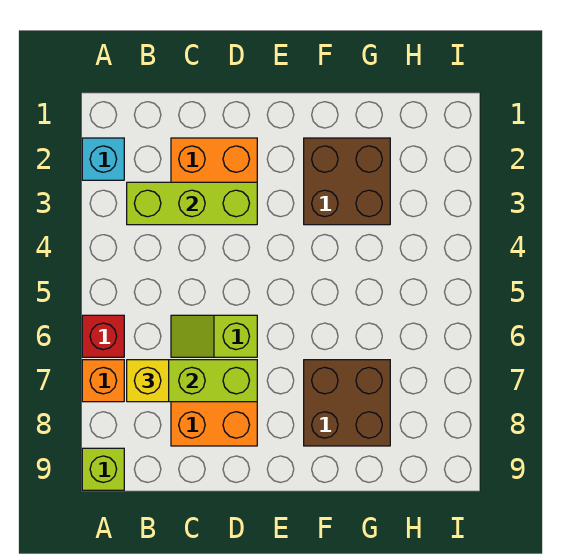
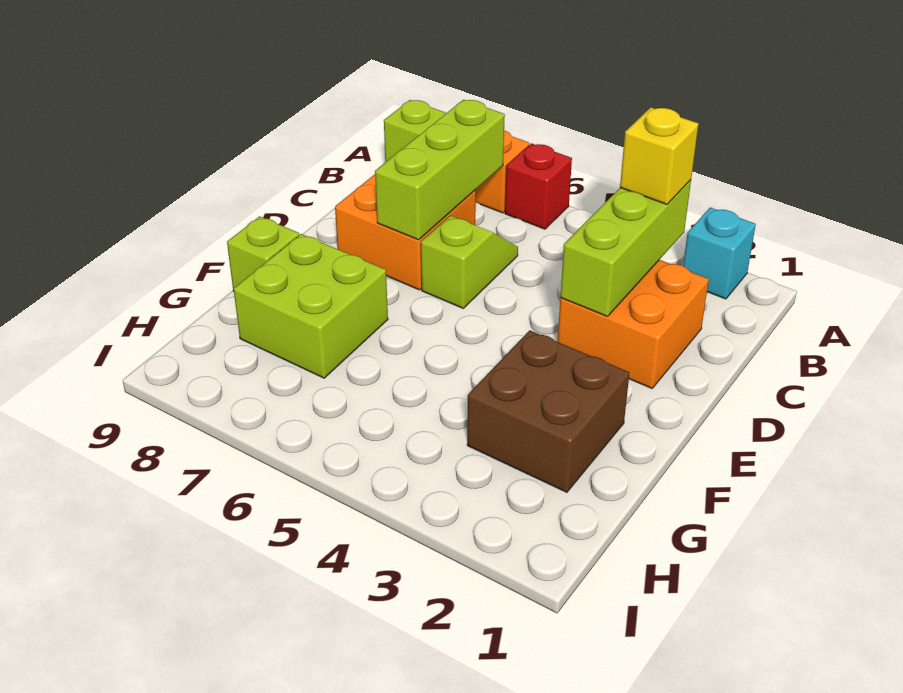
yellow brick B7 level 3 -> yellow brick B3 level 3
brown brick F7:G8 level 1 -> lime brick F7:G8 level 1
none -> lime brick F9 level 1

